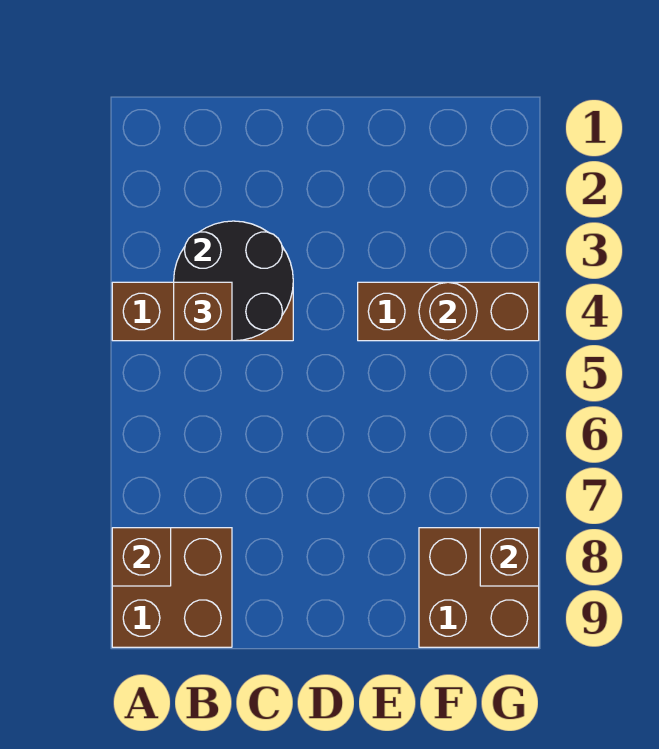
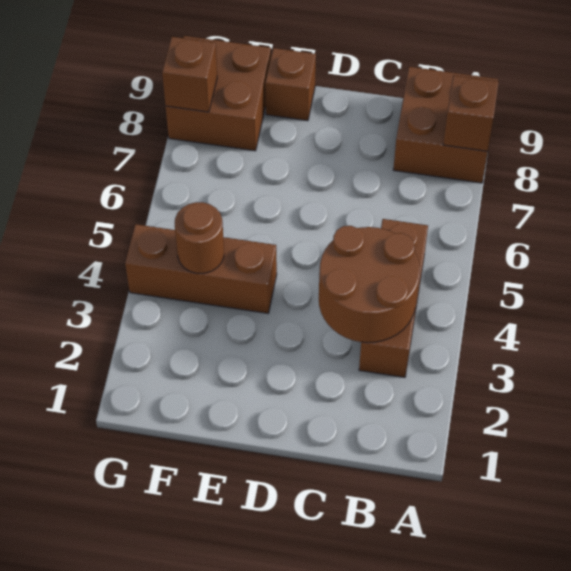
brown brick A4:C4 level 1 -> brown brick B3:B5 level 1
black round brick B3:C4 level 2 -> brown round brick B3:C4 level 2
brown brick B4 level 3 -> brown brick E9 level 1

